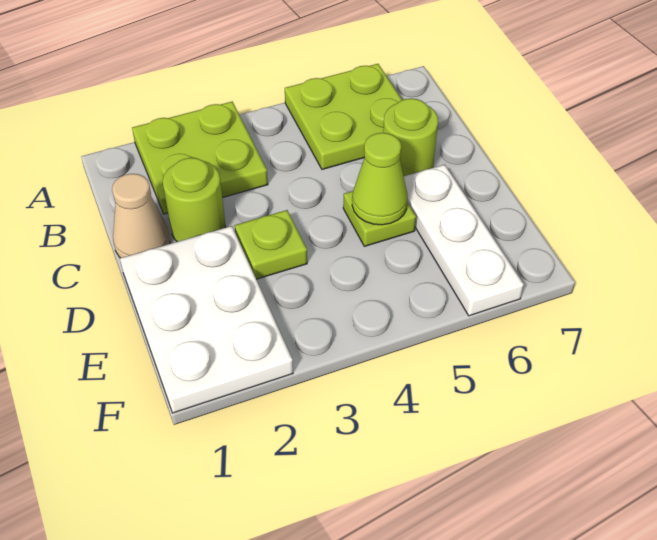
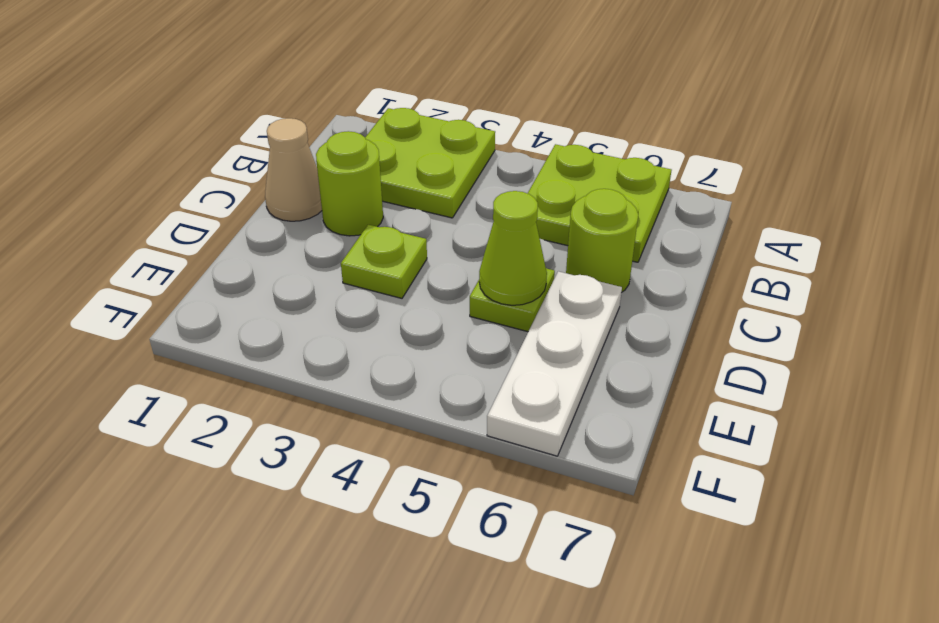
white plate D1:F2 level 1 -> none

